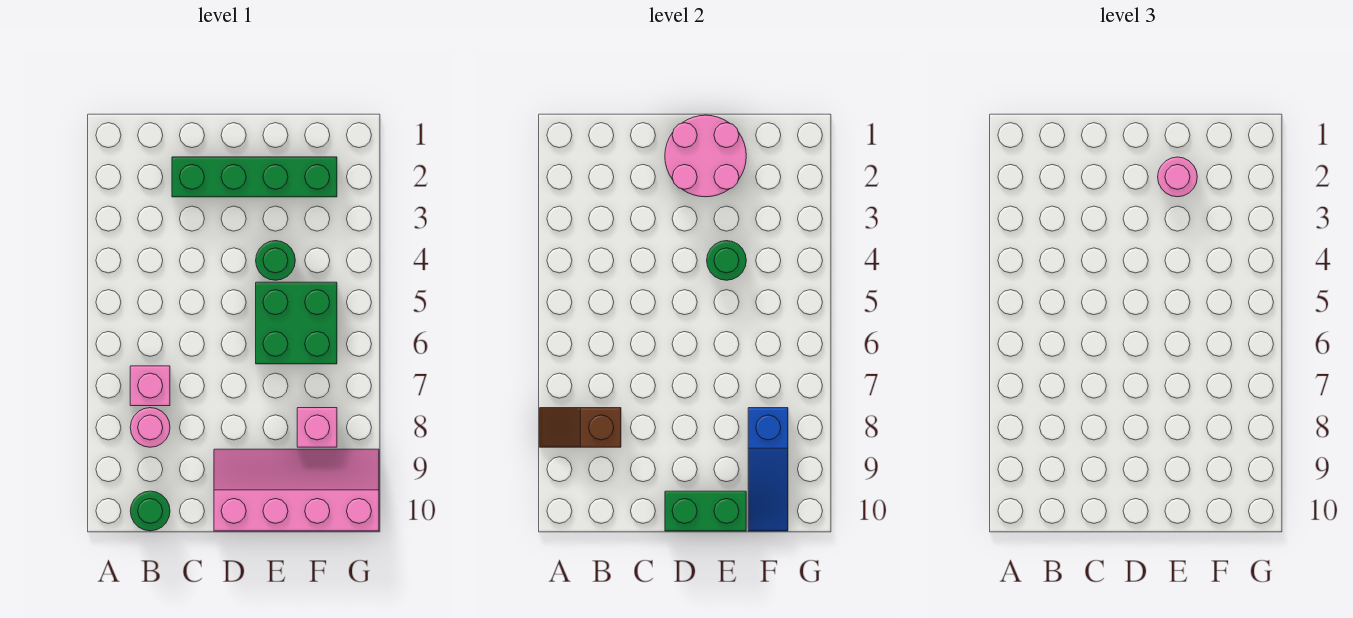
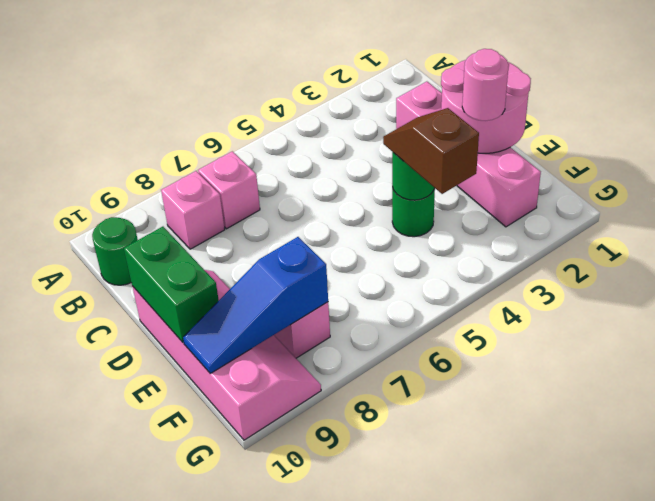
brown slope A8:B8 level 2 top B -> brown slope E4:F4 level 3 top F
pink round brick B8 level 1 -> pink brick B8 level 1
green brick C2:F2 level 1 -> pink brick C2:F2 level 1
green brick E5:F6 level 1 -> none

